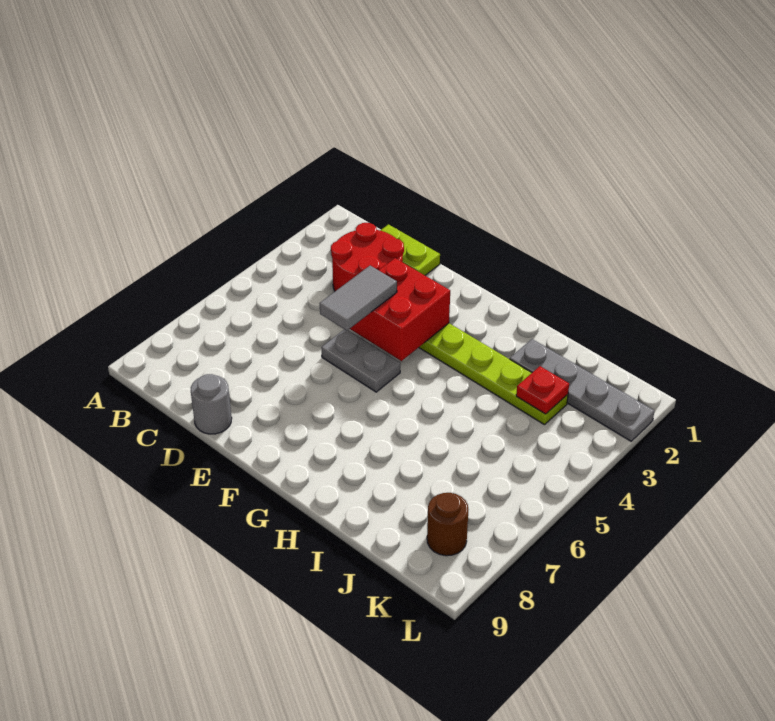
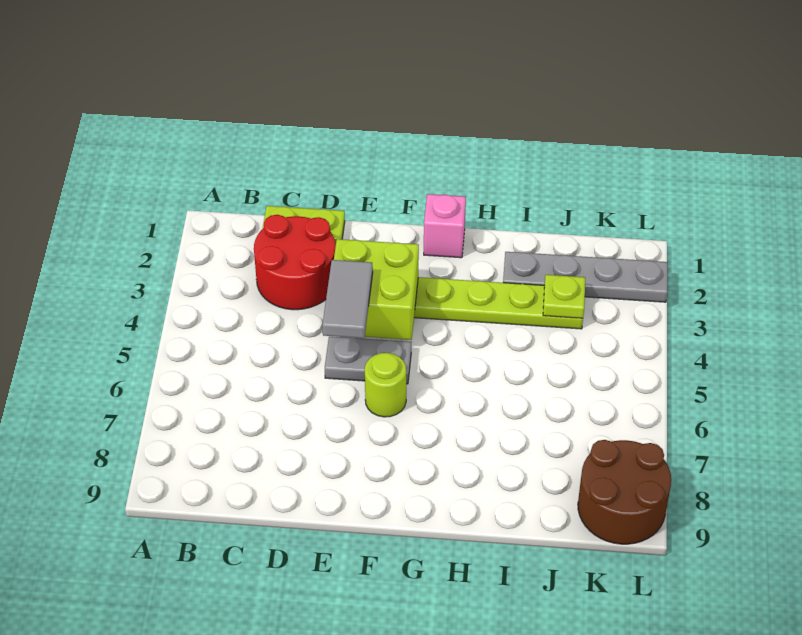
grey round brick D9 level 1 -> none
red brick E3:F4 level 2 -> lime brick E3:F4 level 2
none -> lime round brick F6 level 1
none -> pink brick G1 level 1
red plate J3 level 2 -> lime plate J3 level 2
brown round brick K8 level 1 -> brown round brick K8:L9 level 1

